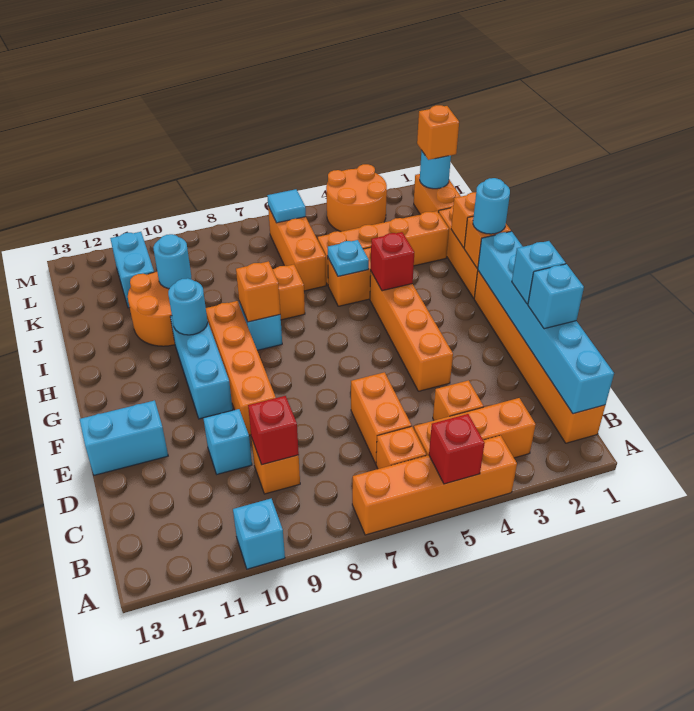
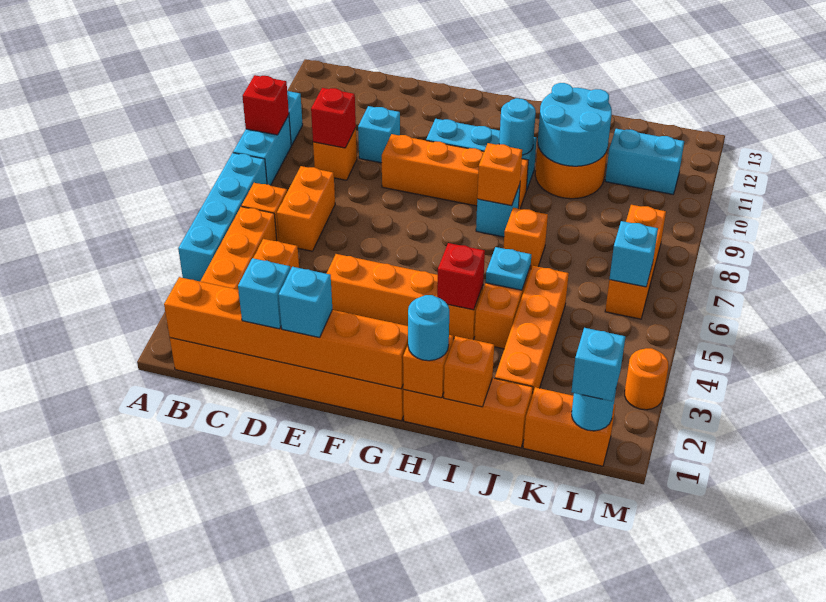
orange brick A4:A7 level 1 -> cyan brick A4:A7 level 1
red brick A5 level 2 -> red brick A9 level 2
cyan brick B1:G1 level 2 -> orange brick B1:G1 level 2
orange brick C6:D6 level 1 -> orange brick C6:C7 level 1
cyan brick E12:E13 level 1 -> cyan brick A8:A9 level 1
orange brick J6:L6 level 1 -> orange brick L6:L8 level 1
cyan round brick J10 level 2 -> cyan round brick I10:J11 level 2
orange brick L1 level 3 -> cyan brick L1 level 3
orange round brick L3:M4 level 1 -> orange round brick M3 level 1
cyan tile L6 level 2 -> cyan brick L6 level 2

